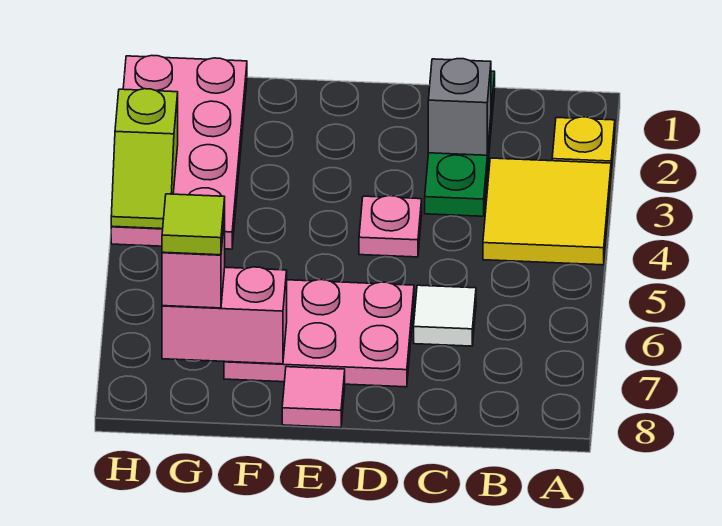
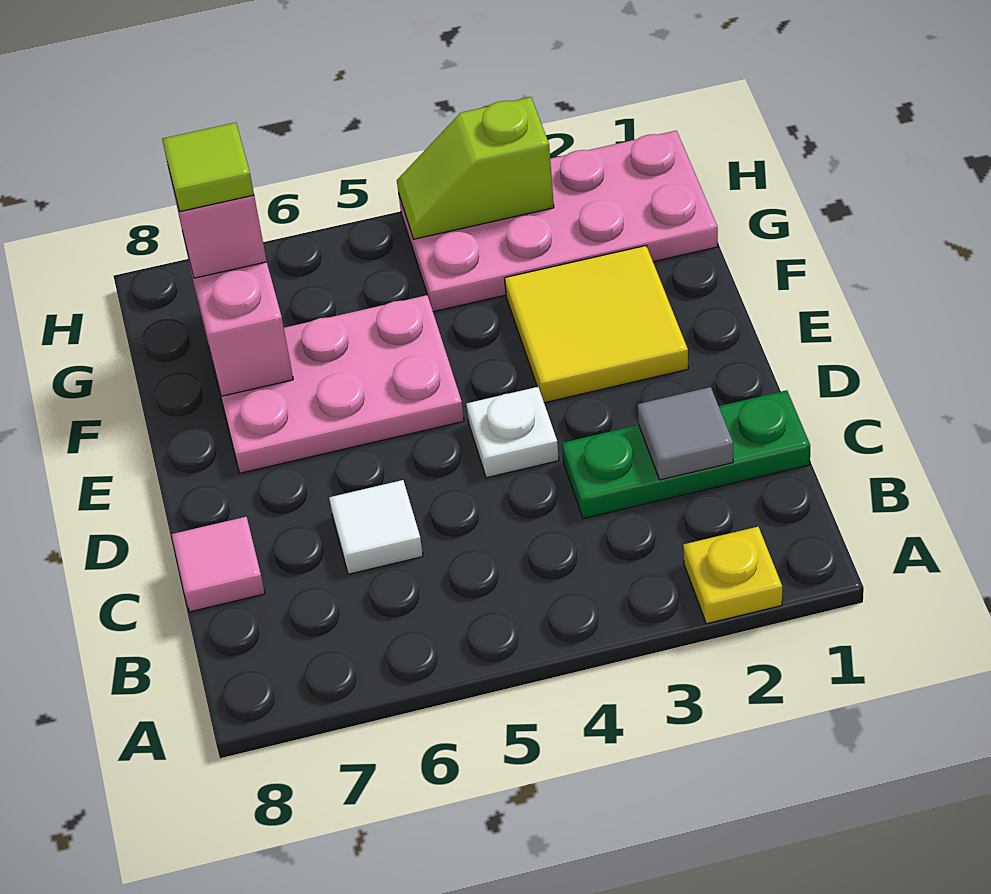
yellow tile A3:B4 level 1 -> yellow tile E2:F3 level 1
grey brick C2 level 2 -> grey tile C2 level 2
pink plate D4 level 1 -> white plate D4 level 1
pink plate D6:F7 level 1 -> pink plate E5:F7 level 1
pink tile E8 level 1 -> pink tile C8 level 1

